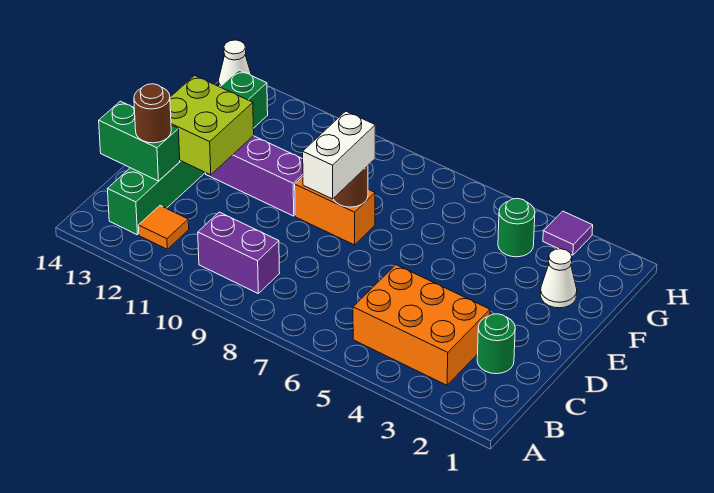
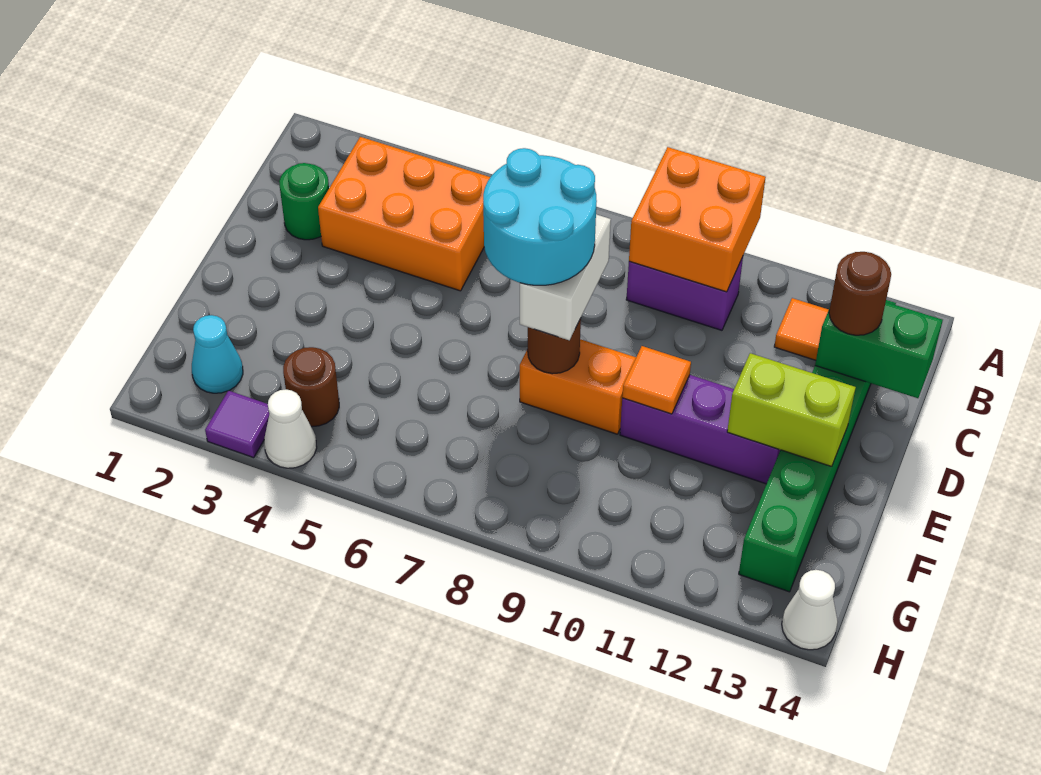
none -> orange brick A9:B10 level 2
none -> cyan round brick D7:E8 level 4
lime brick D12:E13 level 2 -> lime brick E12:E13 level 2
none -> orange tile E10 level 2
white cone F2 level 1 -> white cone H4 level 1
none -> cyan cone G2 level 1
green round brick G4 level 1 -> brown round brick G4 level 1

